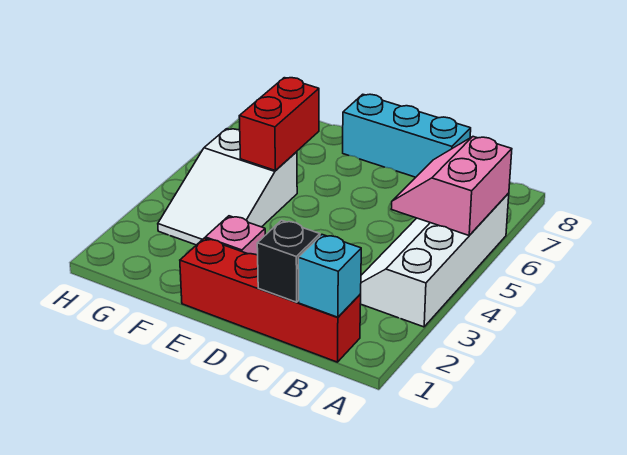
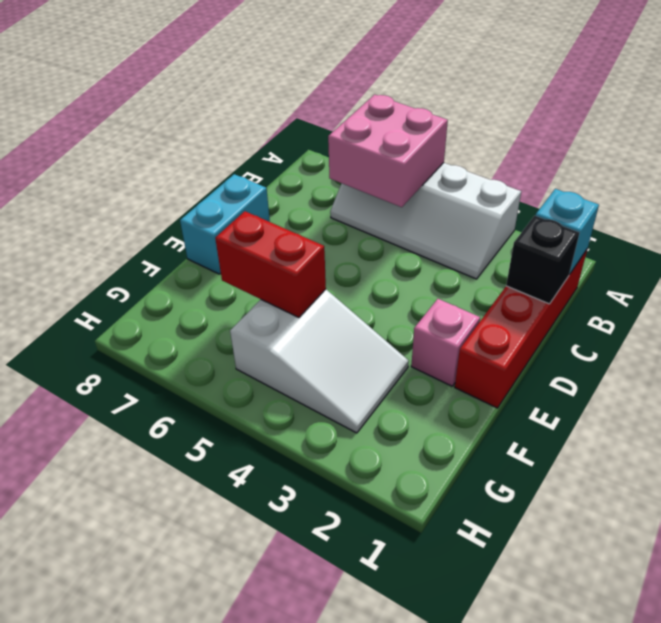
pink slope A5:B6 level 2 top A -> pink brick A5:B6 level 2
cyan brick C8:E8 level 1 -> cyan brick D8:E8 level 1

